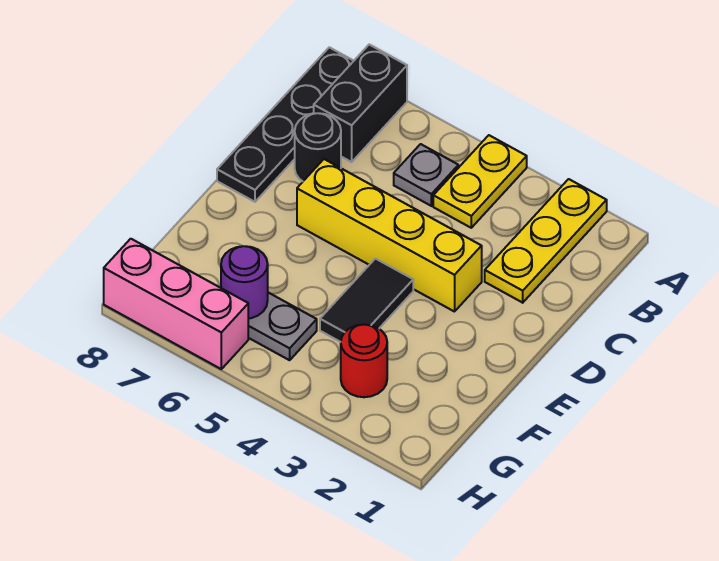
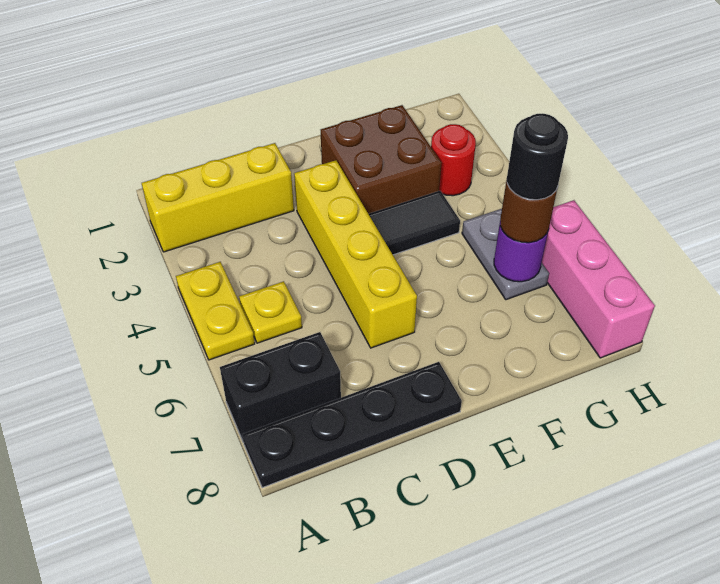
yellow plate A2:C2 level 1 -> yellow brick A2:C2 level 1
yellow plate A4:B4 level 1 -> yellow plate A4:A5 level 1
grey plate B5 level 1 -> yellow plate B5 level 1
black round brick C7 level 1 -> black round brick G6 level 4
none -> brown brick E2:F3 level 1
none -> brown round brick G6 level 3

